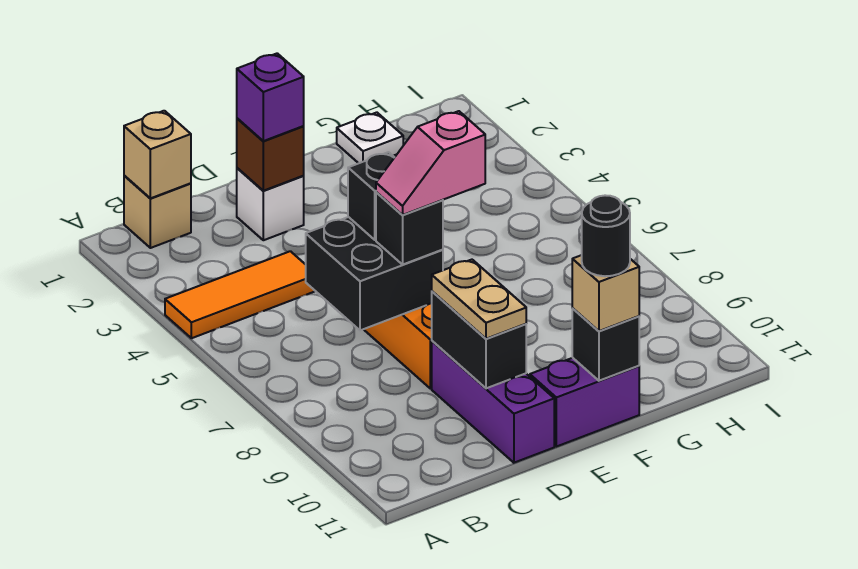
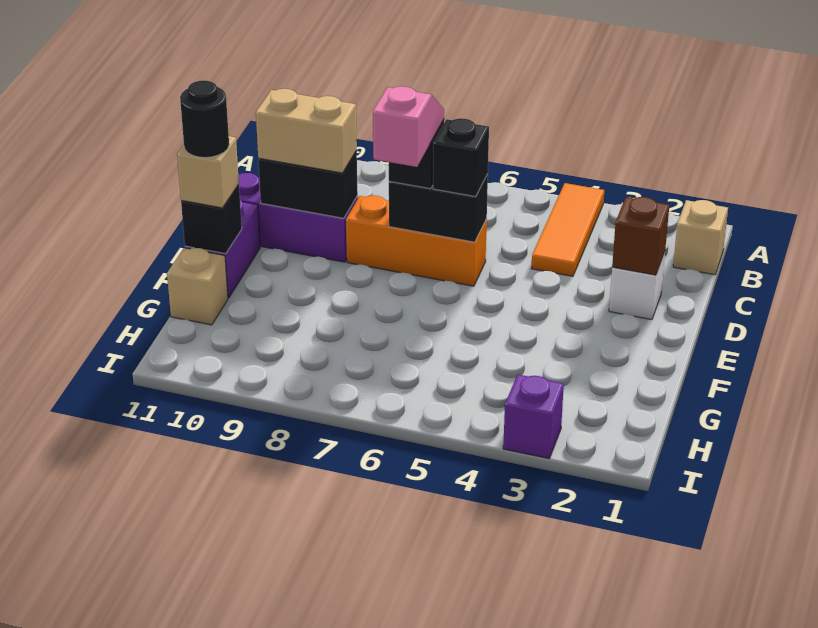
tan brick B1 level 2 -> tan brick G11 level 1
black brick C6:D7 level 2 -> black brick D6:D7 level 2
purple brick D2 level 3 -> purple brick I3 level 1
tan plate D9:D10 level 3 -> tan brick D9:D10 level 3
white plate G1 level 1 -> none

